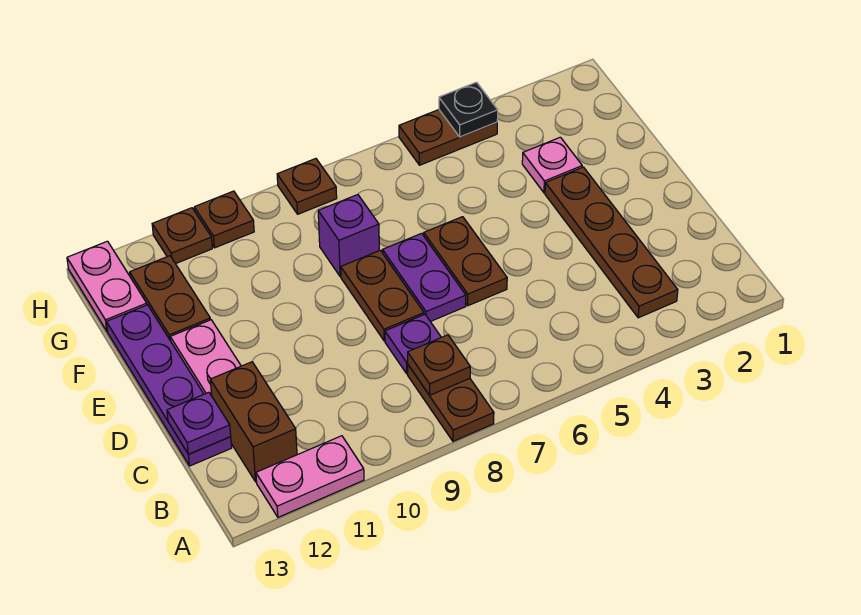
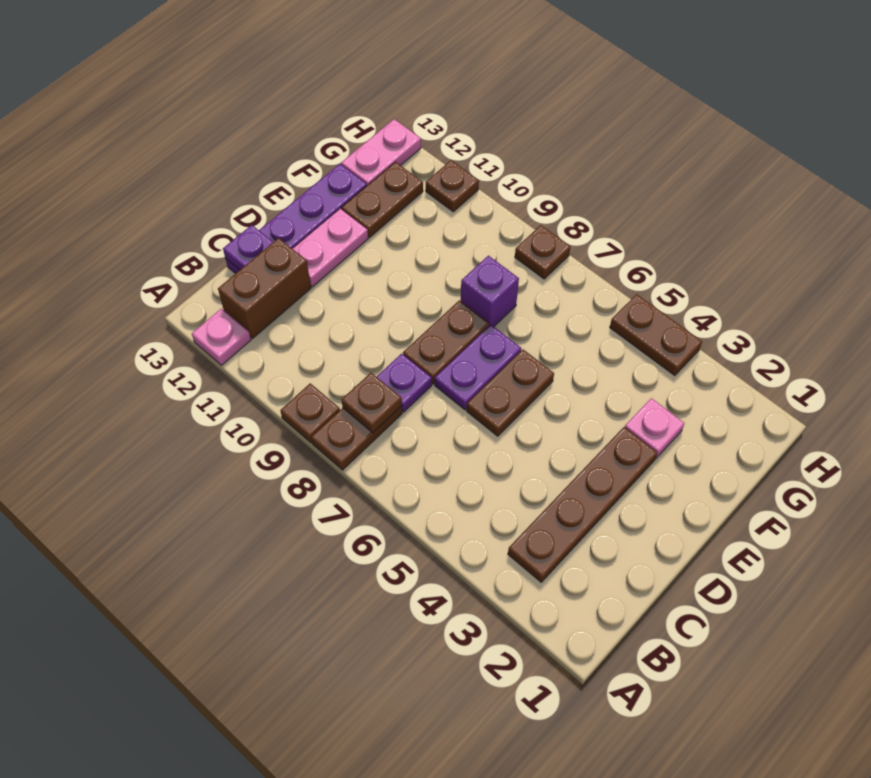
pink plate A11:A12 level 1 -> pink plate A12 level 1
black plate H4 level 2 -> none
brown plate H10 level 1 -> brown plate A9 level 1

